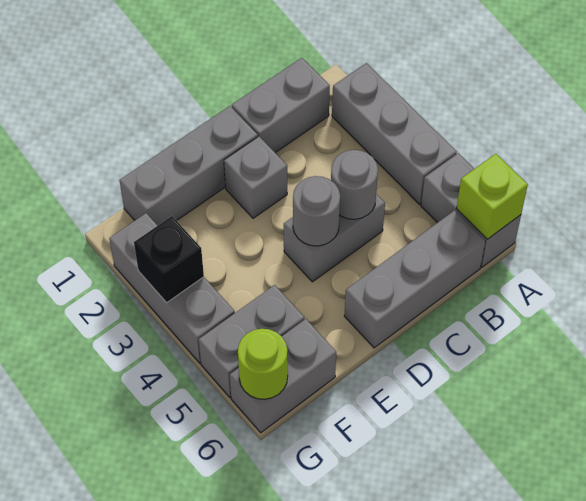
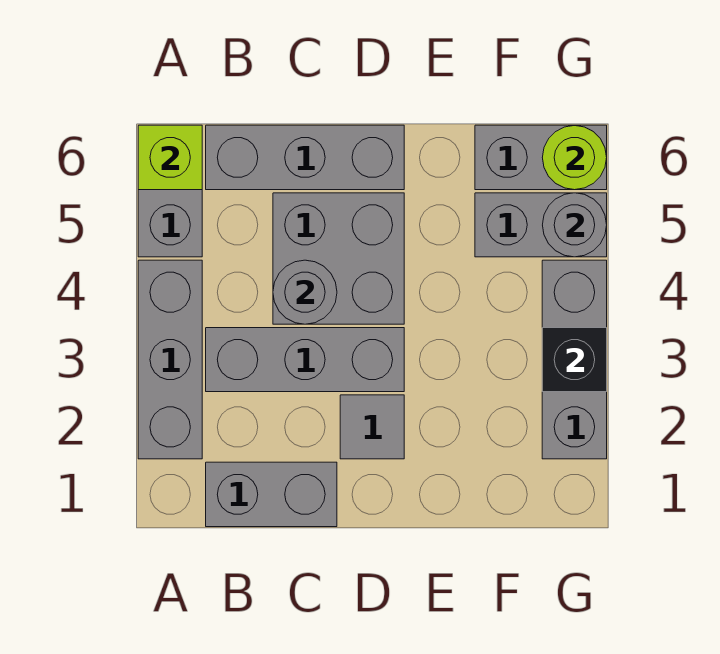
grey brick C4:D4 level 1 -> grey brick C4:D5 level 1
grey brick D1:F1 level 1 -> grey brick B3:D3 level 1
grey brick D2 level 1 -> grey tile D2 level 1
grey round brick D4 level 2 -> grey round brick G5 level 2

